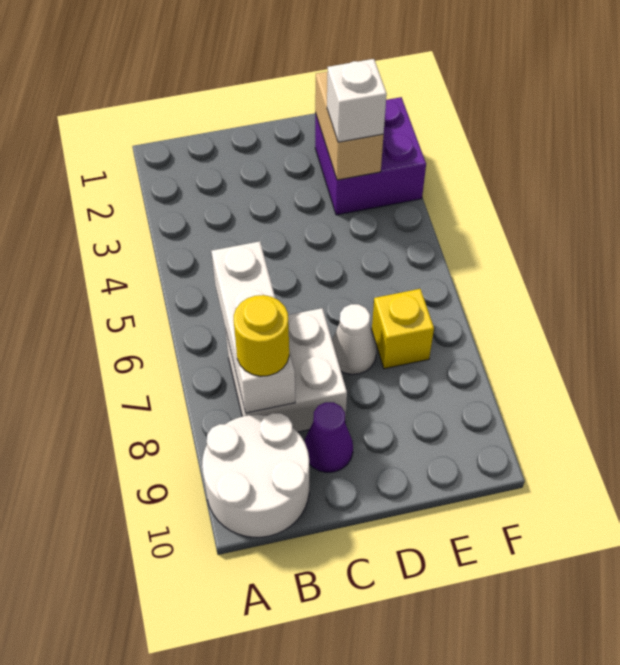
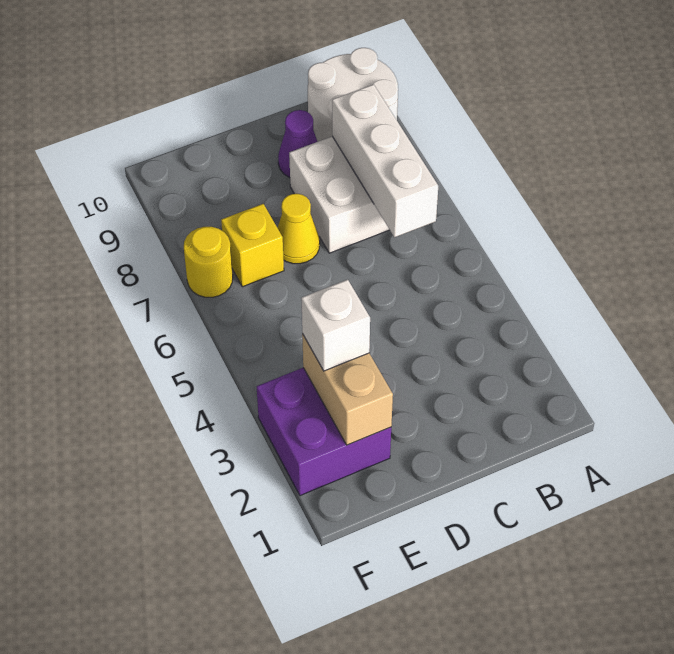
yellow round brick B8 level 3 -> yellow round brick F7 level 1
white cone D7 level 1 -> yellow cone D7 level 1

